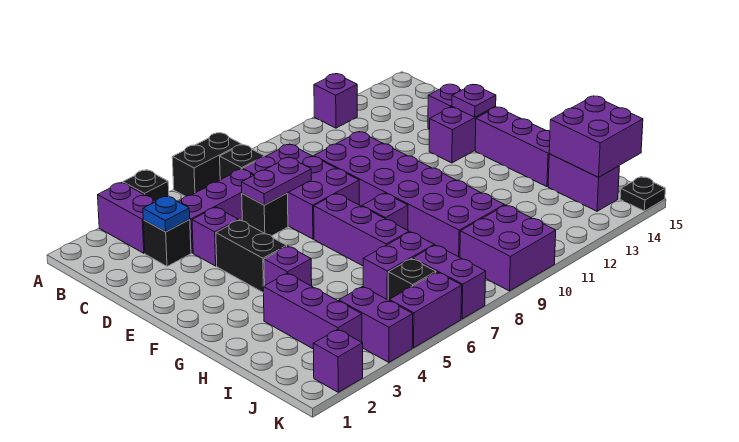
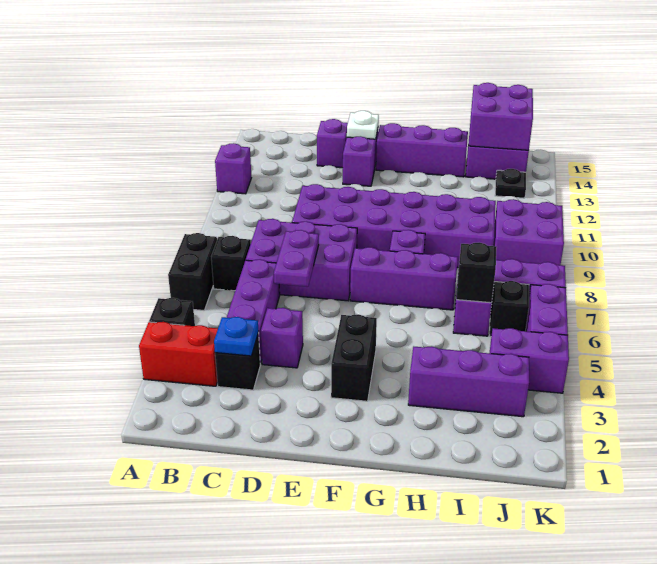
purple brick A3:B3 level 1 -> red brick A3:B3 level 1
black brick D6 level 1 -> black brick I6 level 2
black brick E4:F4 level 1 -> black brick F3:F4 level 1
purple plate E14 level 2 -> white plate E14 level 2
purple brick G4 level 1 -> none
purple brick K2 level 1 -> none
black plate K15 level 1 -> black plate J13 level 1

